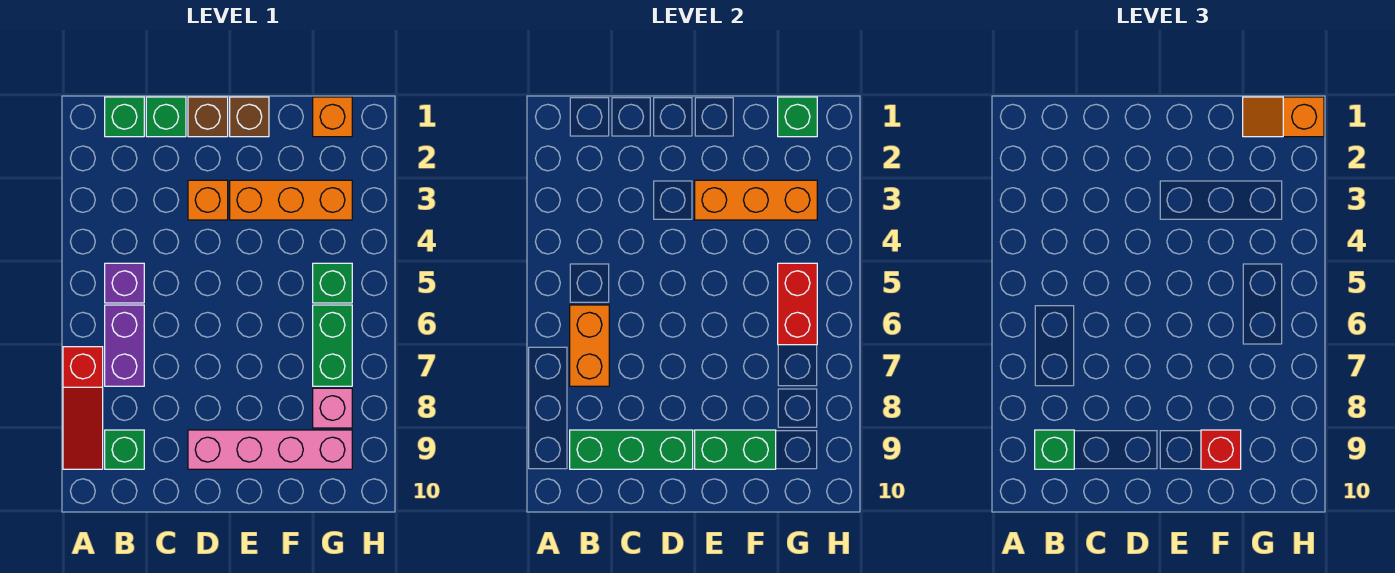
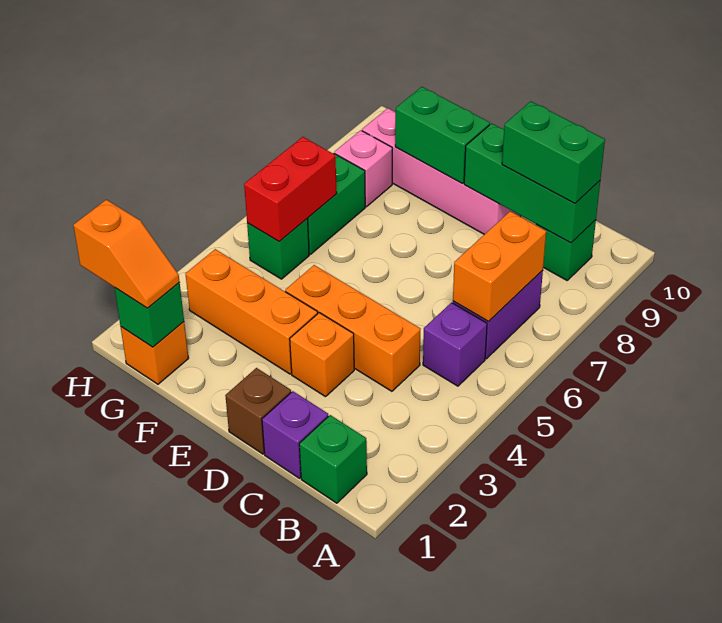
red slope A7:A9 level 1 top 7 -> none
green brick B9 level 3 -> green brick B9:C9 level 3
green brick C1 level 1 -> purple brick C1 level 1
brown brick E1 level 1 -> none
orange brick E3:G3 level 2 -> orange brick C4:E4 level 1
red brick F9 level 3 -> none

